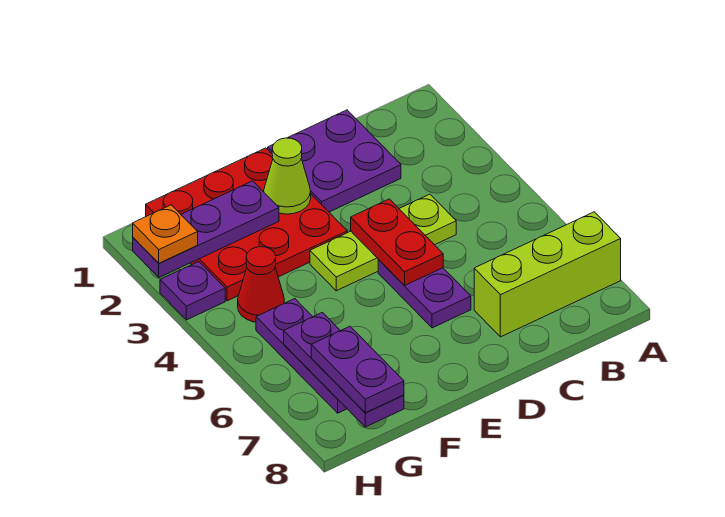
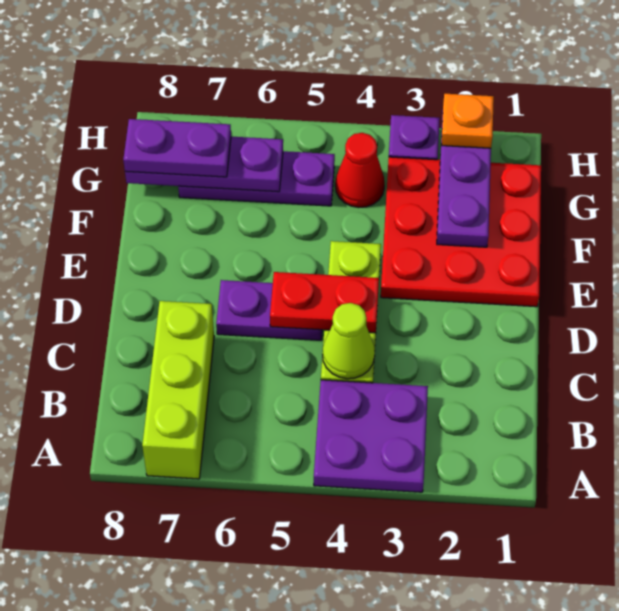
purple plate C1:D2 level 1 -> purple plate A3:B4 level 1
lime cone E2 level 2 -> lime cone C4 level 2

